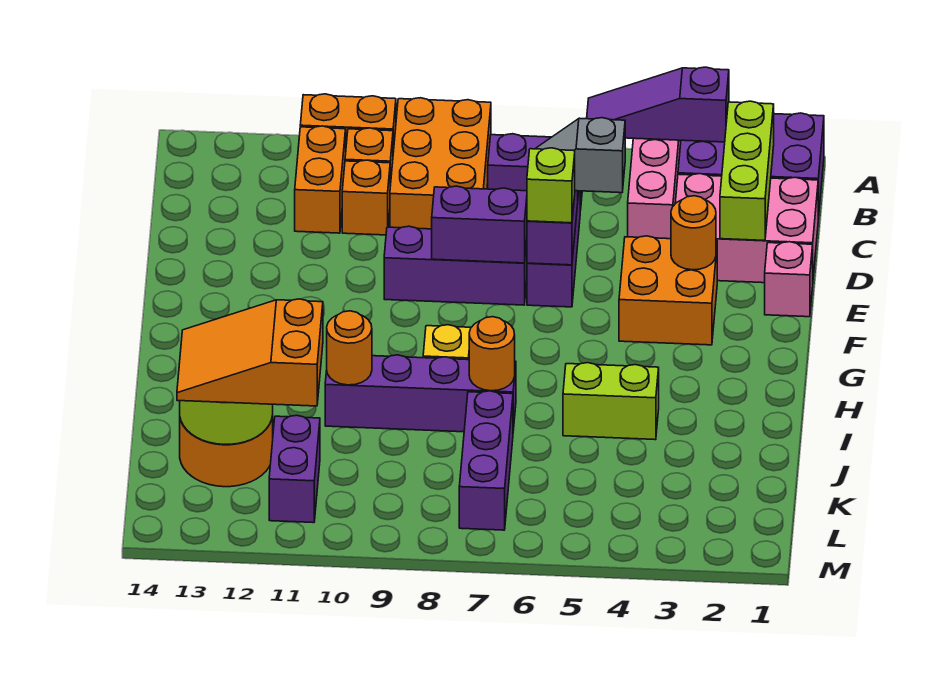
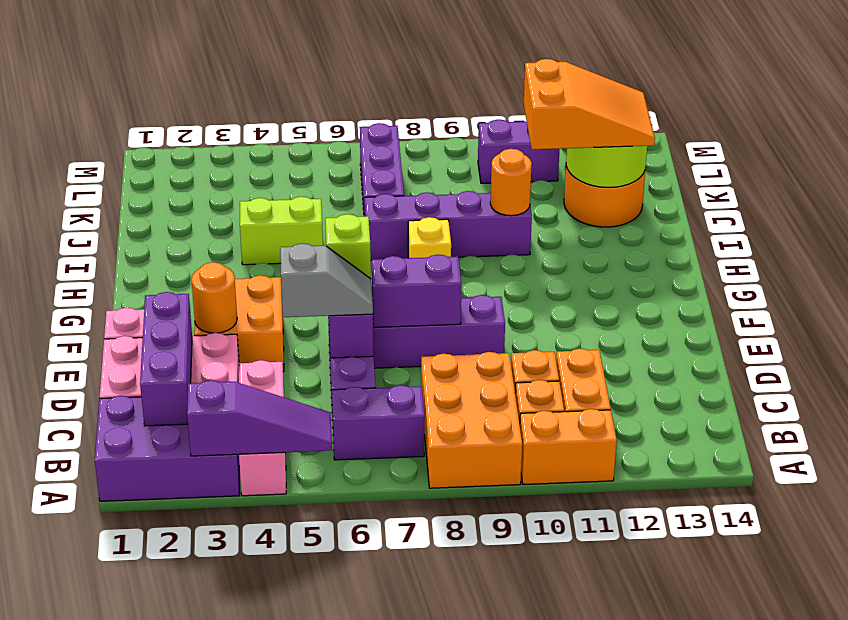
lime brick B2:D2 level 2 -> purple brick B2:D2 level 2
orange round brick I7 level 2 -> none
purple brick K11:L11 level 1 -> purple brick L10:L11 level 1

